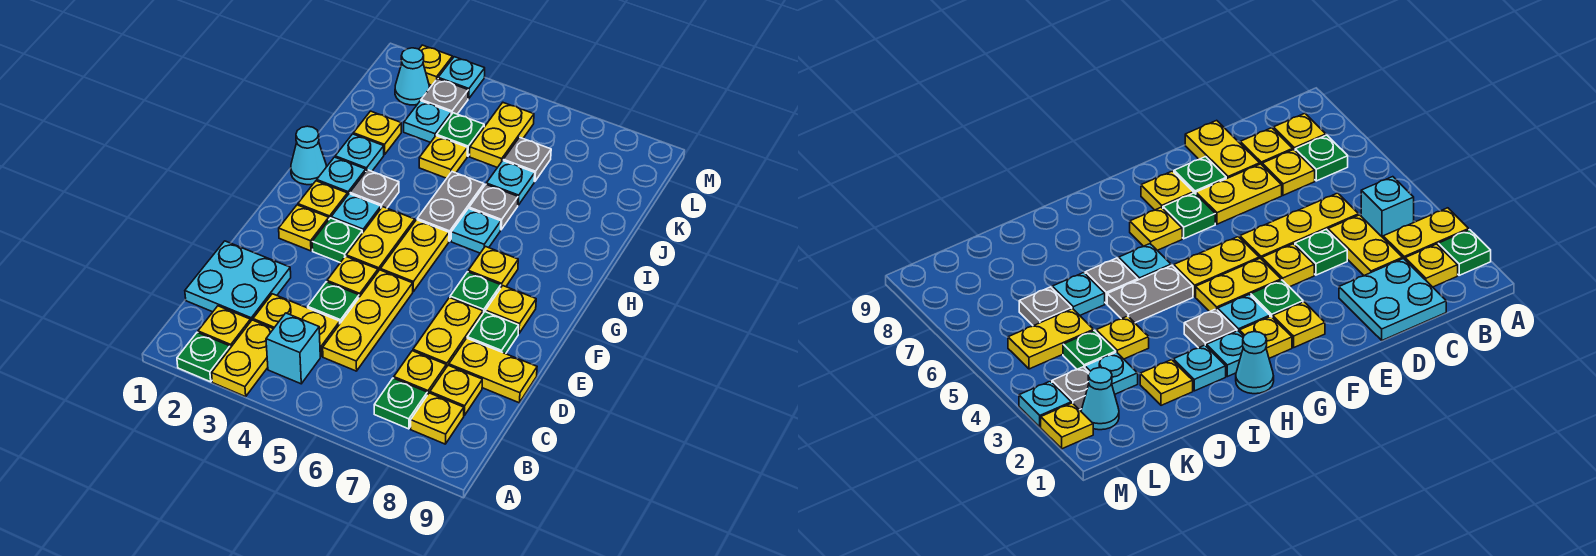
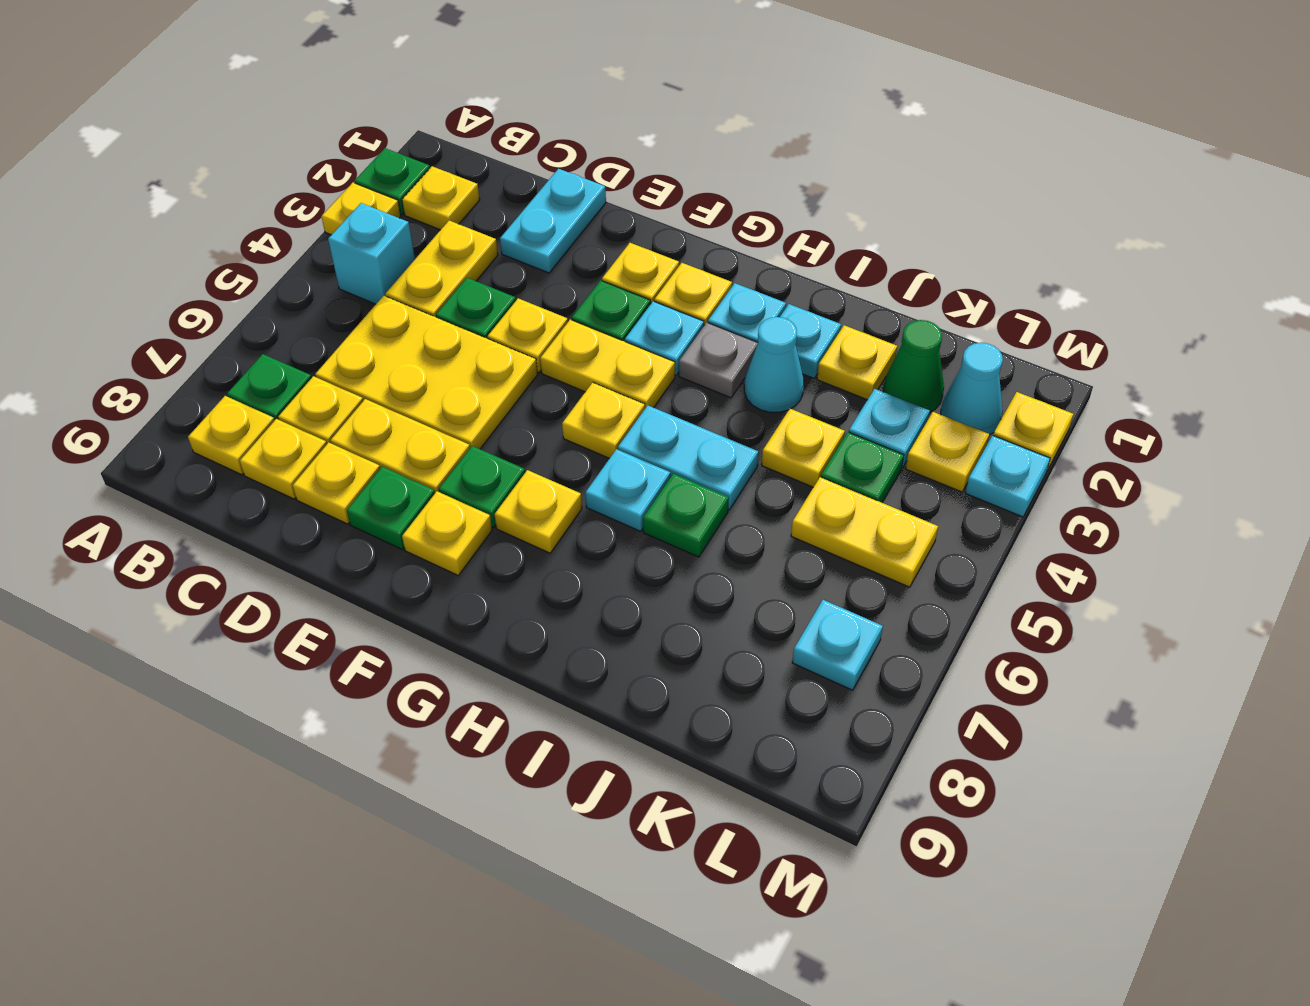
yellow plate A3:B3 level 1 -> yellow plate A3 level 1
cyan plate C1:D2 level 1 -> cyan plate D1:D2 level 1
yellow plate C5:E5 level 1 -> yellow plate C5:E6 level 1
yellow plate D8:D9 level 1 -> yellow plate D8 level 1
yellow plate F5:G5 level 1 -> yellow plate G5 level 1
cyan cone H1 level 1 -> cyan cone I3 level 1
grey plate H5:I5 level 1 -> cyan plate H5:I5 level 1
grey plate I6 level 1 -> green plate I6 level 1
cyan plate J6 level 1 -> cyan plate L7 level 1
none -> green cone K2 level 1
grey plate K6 level 1 -> none
grey plate L3 level 1 -> yellow plate L3 level 1

